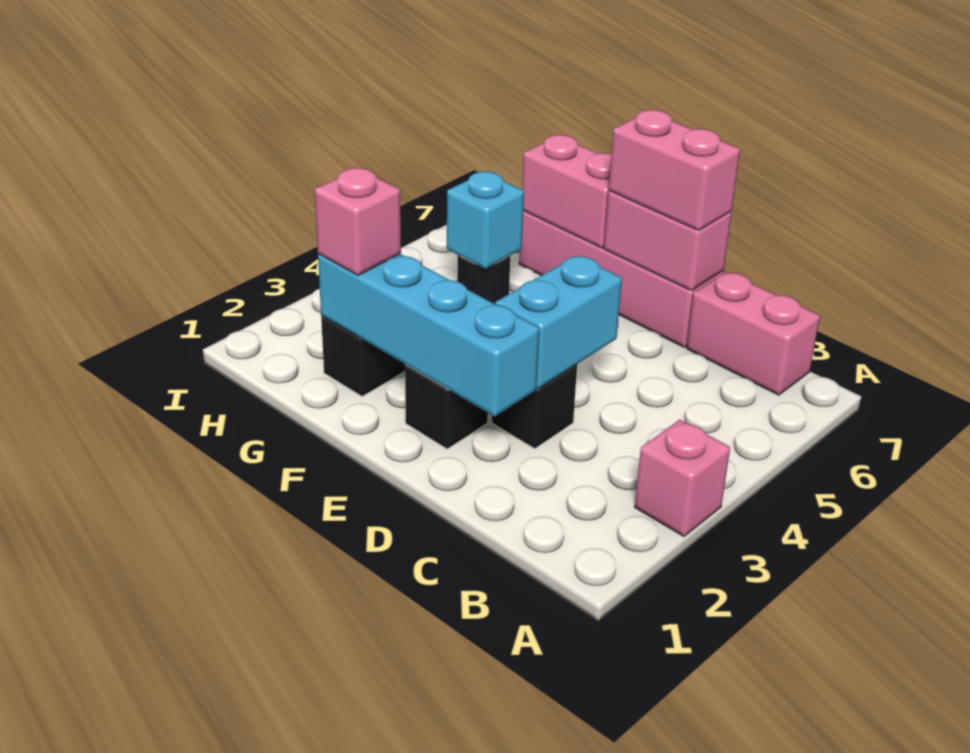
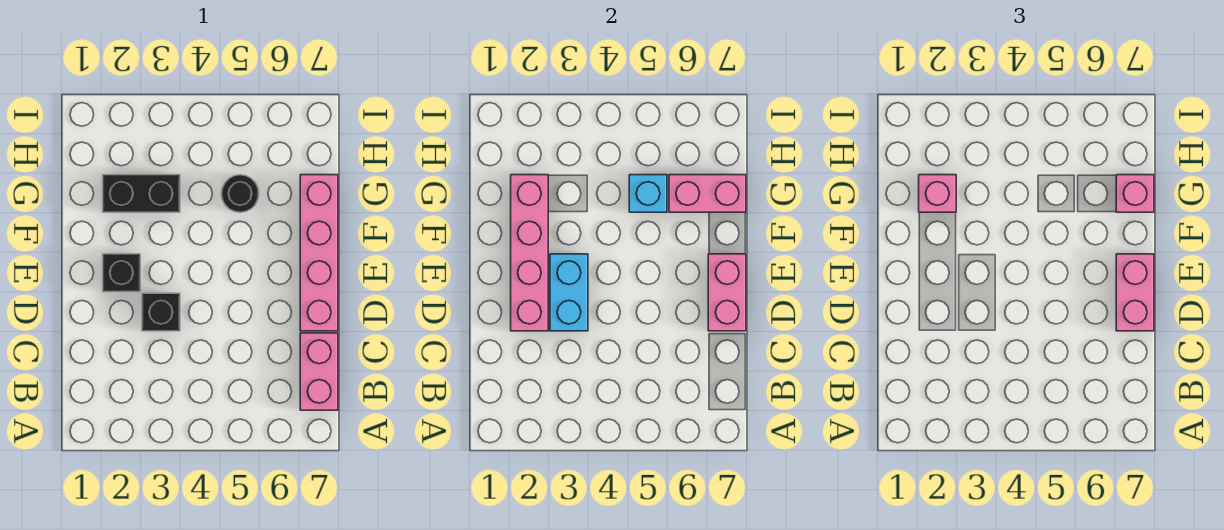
pink brick A3 level 1 -> pink brick G7 level 3
cyan brick D2:G2 level 2 -> pink brick D2:G2 level 2
cyan brick D3:D4 level 2 -> cyan brick D3:E3 level 2
pink brick F7:G7 level 2 -> pink brick G6:G7 level 2

